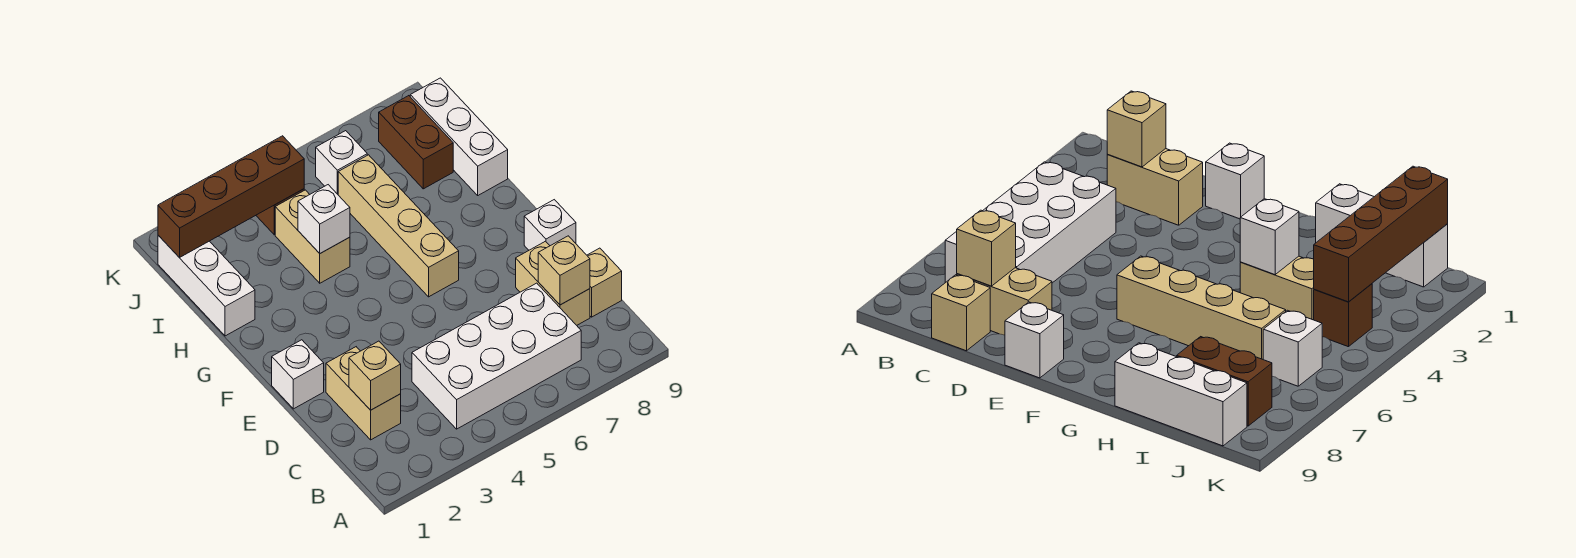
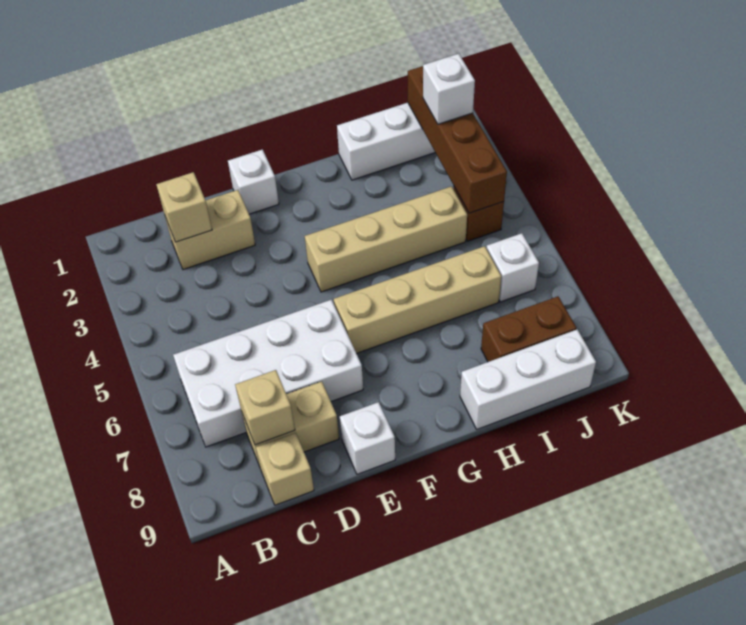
white brick B4:C7 level 1 -> white brick B6:E7 level 1
tan brick H4:I4 level 1 -> tan brick F4:I4 level 1
white brick H4 level 2 -> white brick J2 level 3

